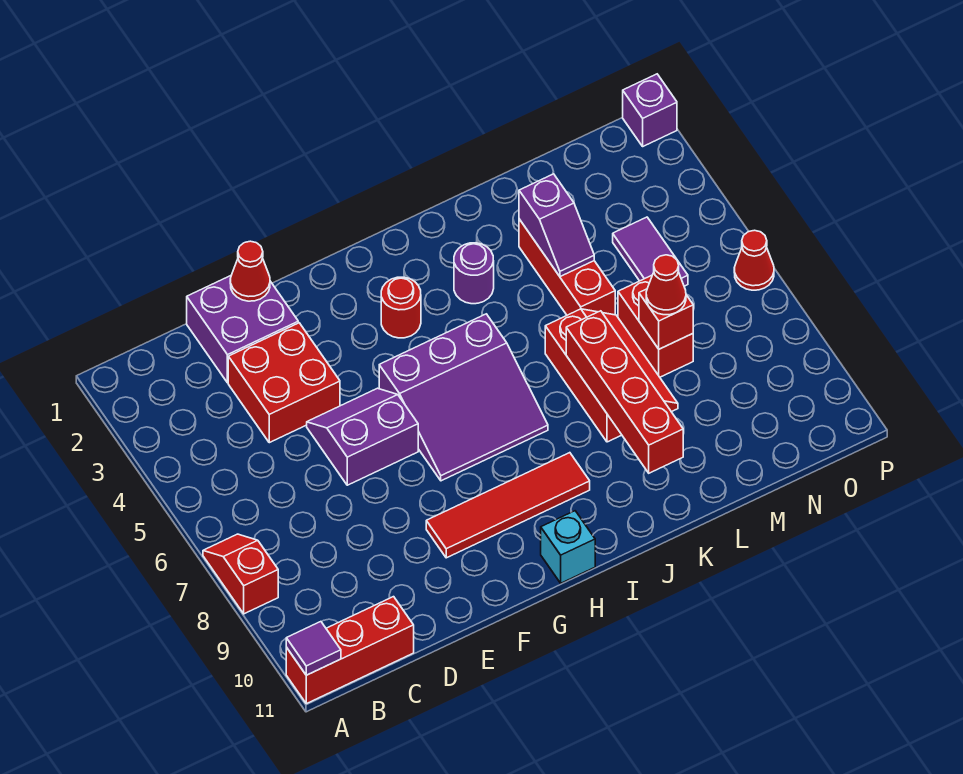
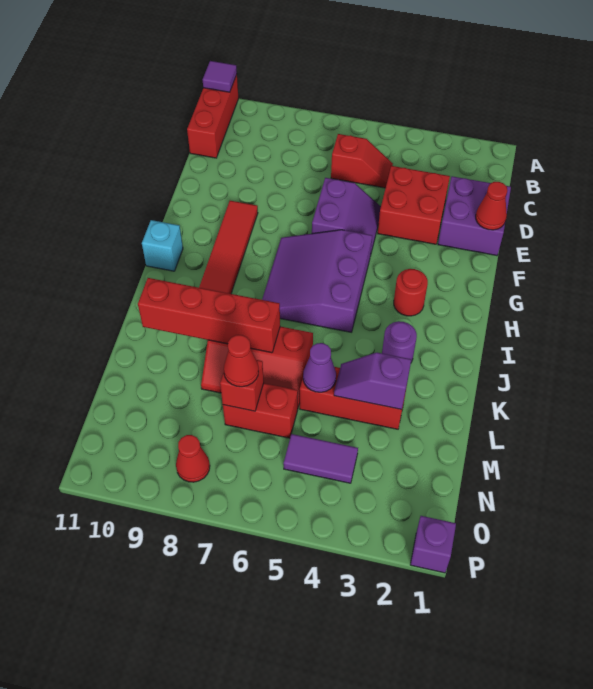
red slope A7:A8 level 1 top 8 -> red slope C5:C6 level 1 top 6
none -> purple cone L5 level 2
red cone P6 level 1 -> red cone O8 level 1

